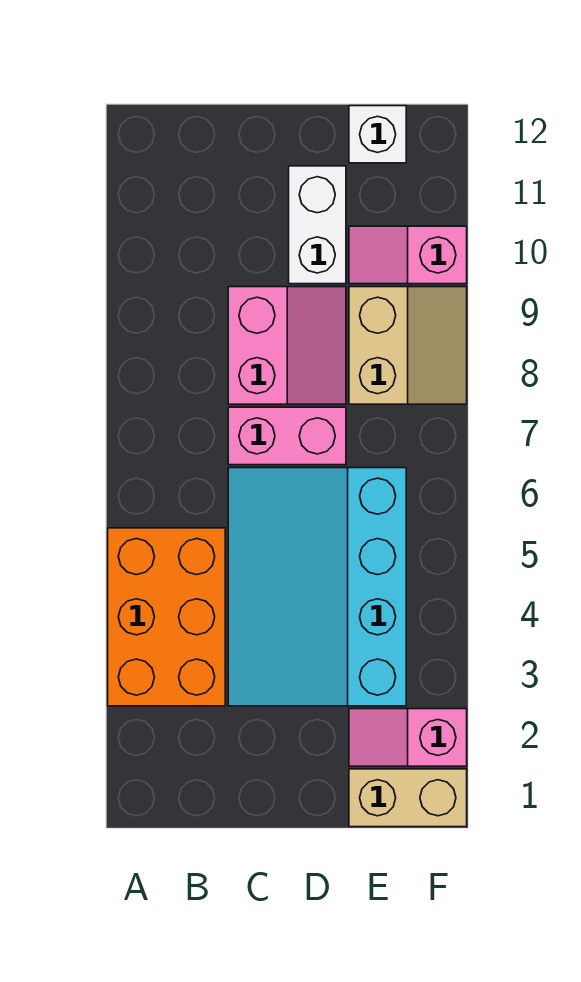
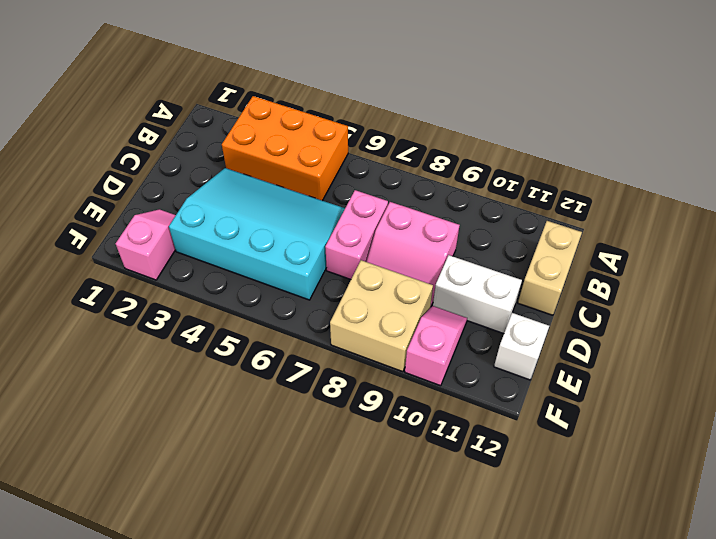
tan brick E1:F1 level 1 -> tan brick B12:C12 level 1
tan slope E8:F9 level 1 top E -> tan brick E8:F9 level 1

